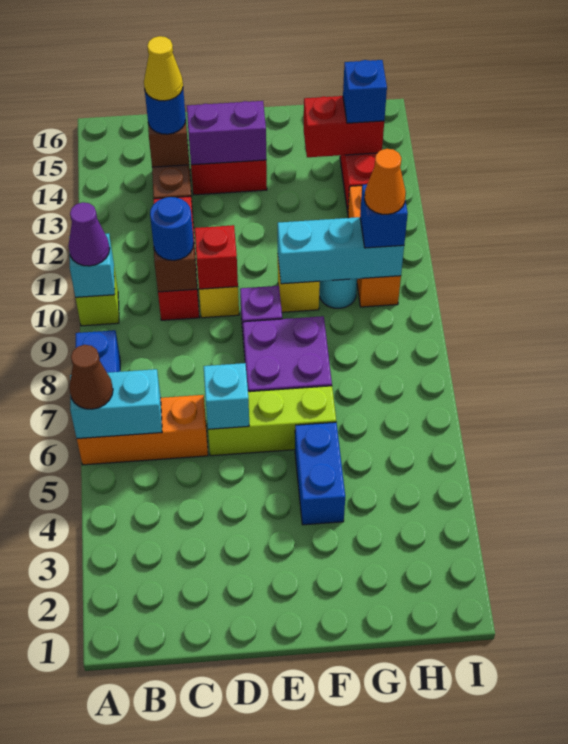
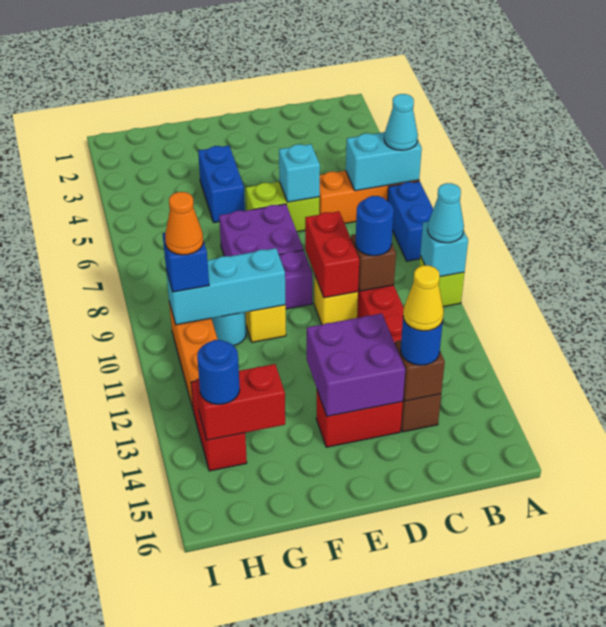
brown cone A6 level 3 -> cyan cone A6 level 3
purple cone A10 level 3 -> cyan cone A10 level 3
lime brick D6:F6 level 1 -> lime brick D6:E6 level 1
red brick D10 level 2 -> red brick D9:D10 level 2
purple brick D14:E14 level 2 -> purple brick D13:E14 level 2
blue brick H14 level 3 -> blue round brick H14 level 3

